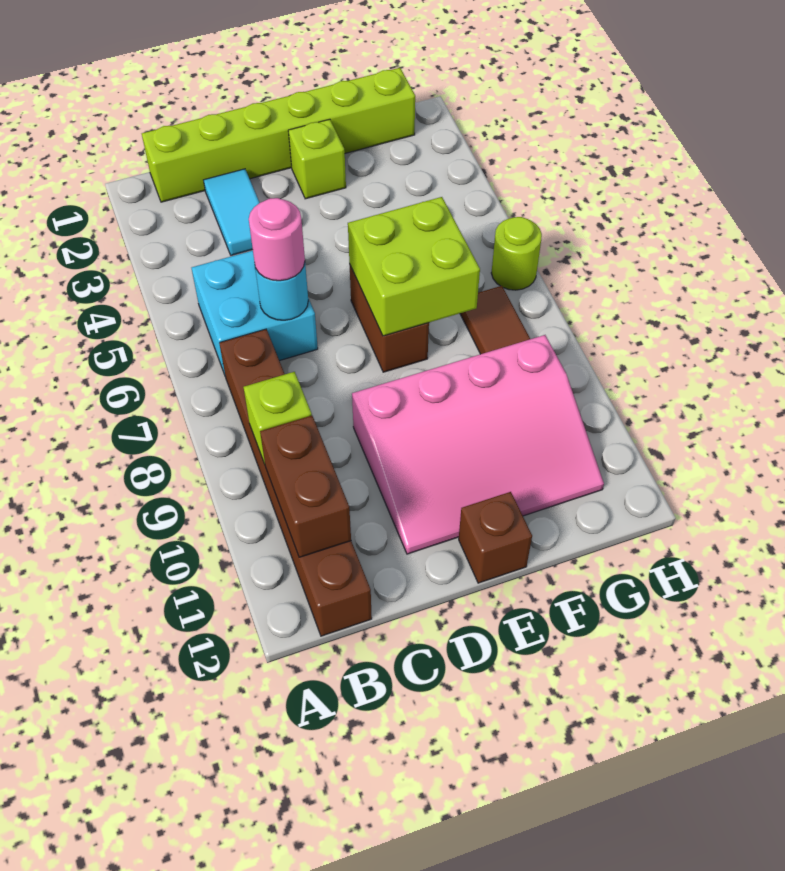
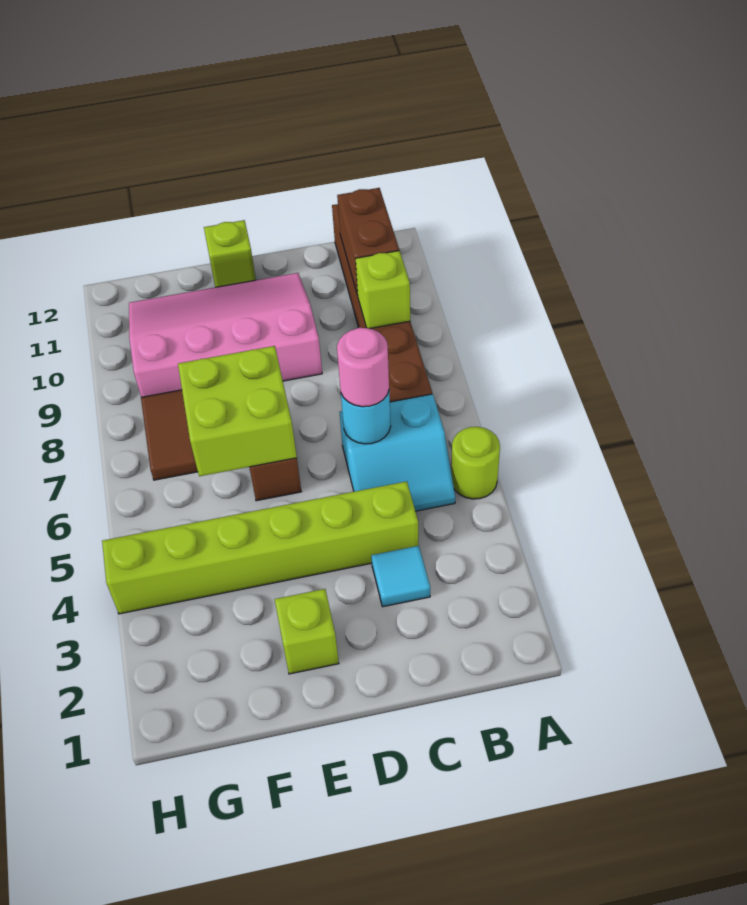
lime brick B1:G1 level 1 -> lime brick C4:H4 level 1
cyan brick B5:C6 level 1 -> cyan slope B5:C6 level 1 top 6
cyan tile C2:C3 level 1 -> cyan tile C3 level 1
brown brick E12 level 1 -> lime brick E12 level 1
lime round brick H6 level 1 -> lime round brick A5 level 1

